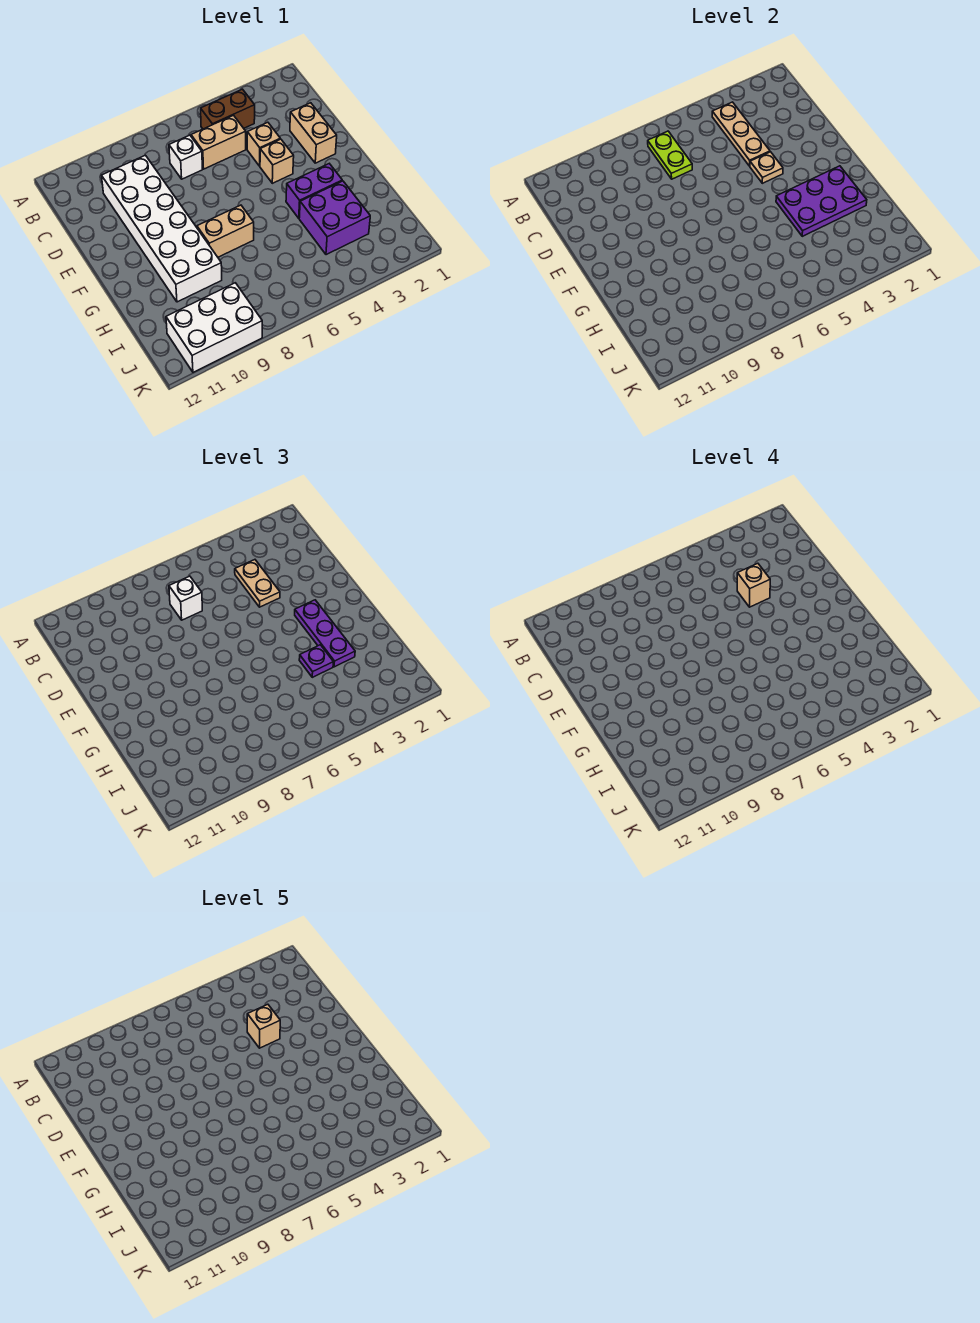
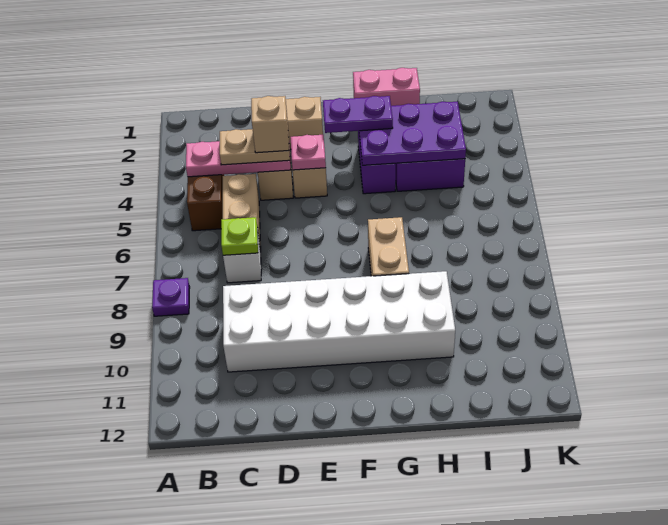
tan plate B4:D4 level 2 -> pink plate B4:D4 level 2
lime plate B7:C7 level 2 -> lime plate C7 level 2
white brick C7 level 3 -> none
tan brick D4 level 5 -> none
tan plate E4 level 2 -> pink plate E4 level 2
purple plate F3:H3 level 3 -> purple plate F3:G3 level 3
none -> pink brick G1:H1 level 1
purple plate G2:H4 level 2 -> purple plate G3:I4 level 2
purple plate H4 level 3 -> purple plate A8 level 1
white brick J9:K11 level 1 -> none

